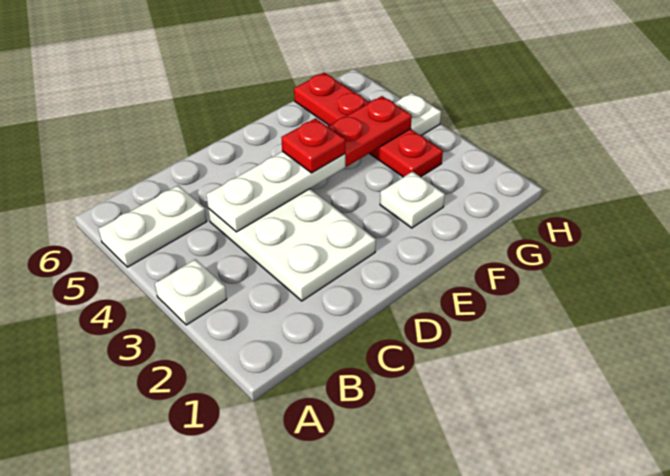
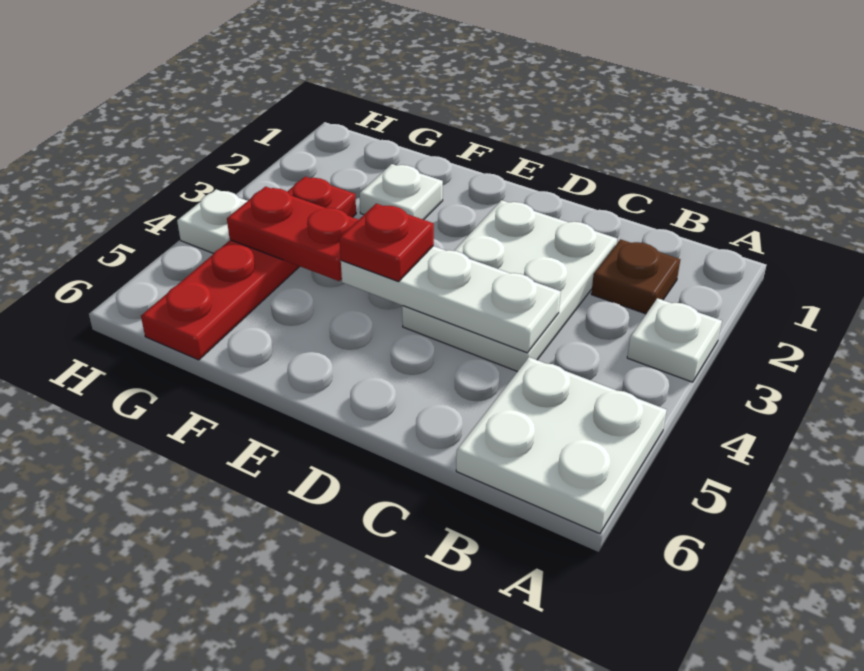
white plate A5:B5 level 1 -> white plate A5:B6 level 1
none -> brown plate B2 level 1

